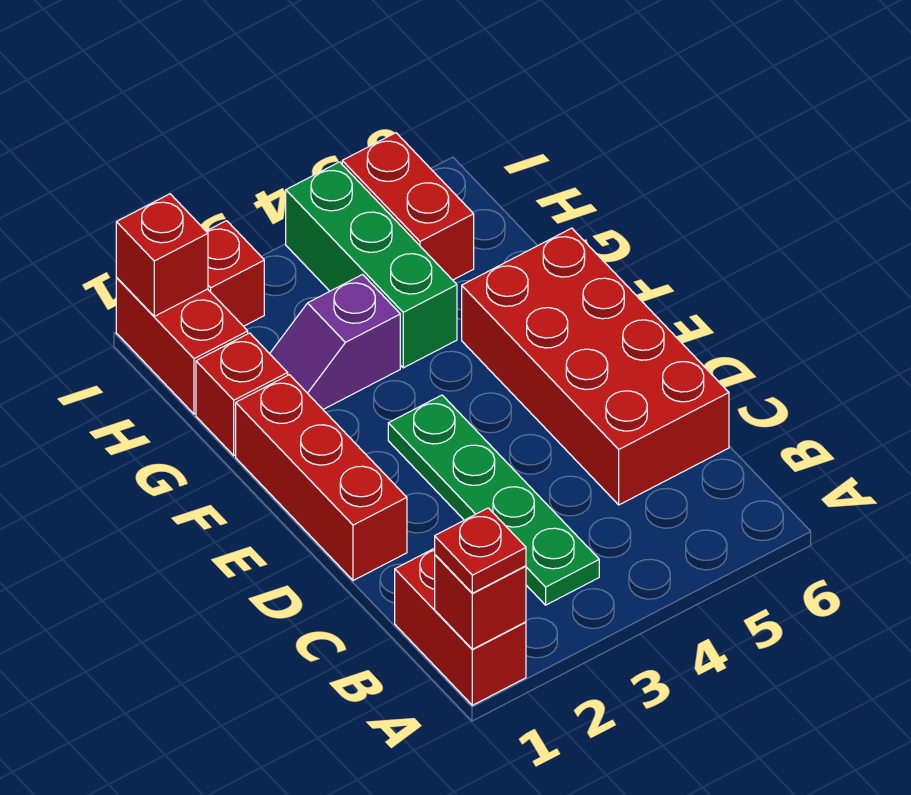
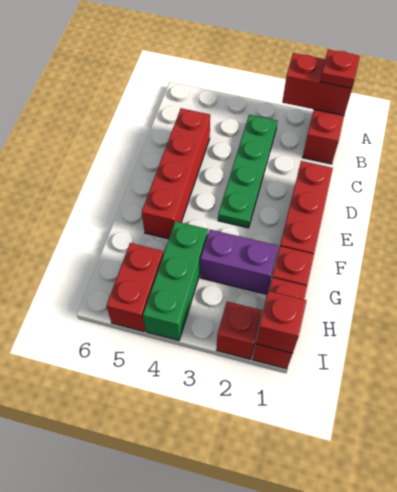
red brick A1 level 2 -> red brick A1:A2 level 2
red brick C5:F6 level 1 -> red brick C5:F5 level 1
purple slope G2:G3 level 1 top 3 -> purple brick G2:G3 level 1

